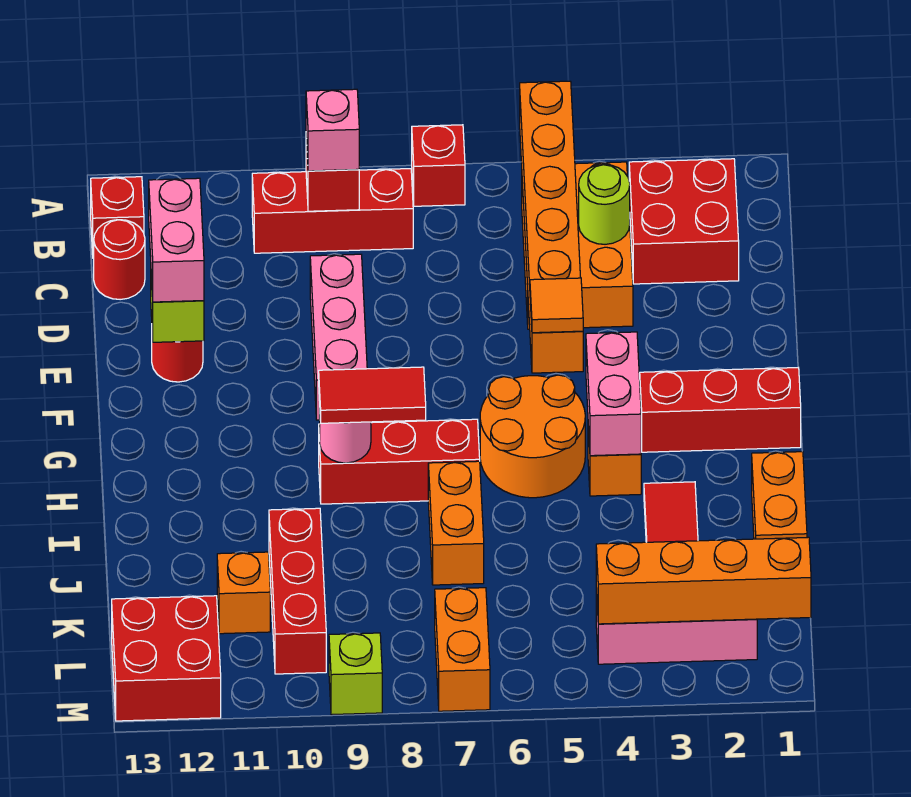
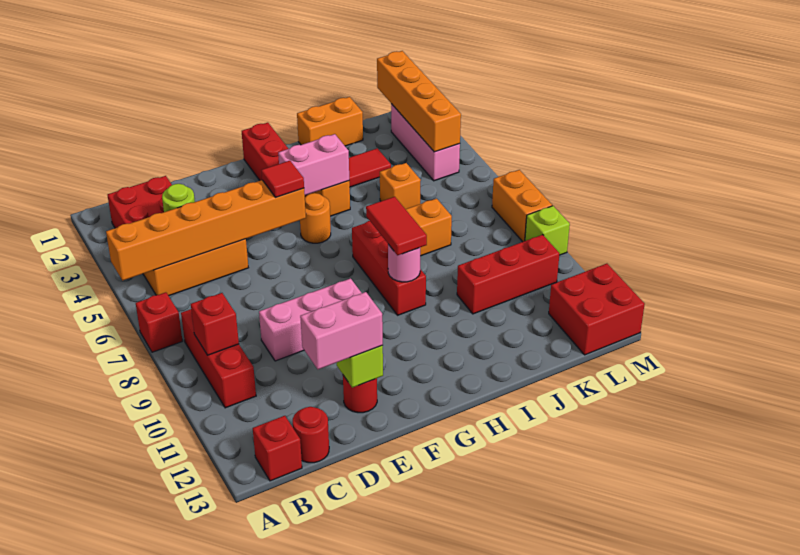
pink brick B9 level 3 -> none
orange tile F5 level 3 -> red tile F5 level 3
orange round brick G5:H6 level 1 -> orange round brick G5 level 1
orange brick K11 level 1 -> orange brick J5 level 1
orange brick L7:M7 level 1 -> orange brick M7:M8 level 1

